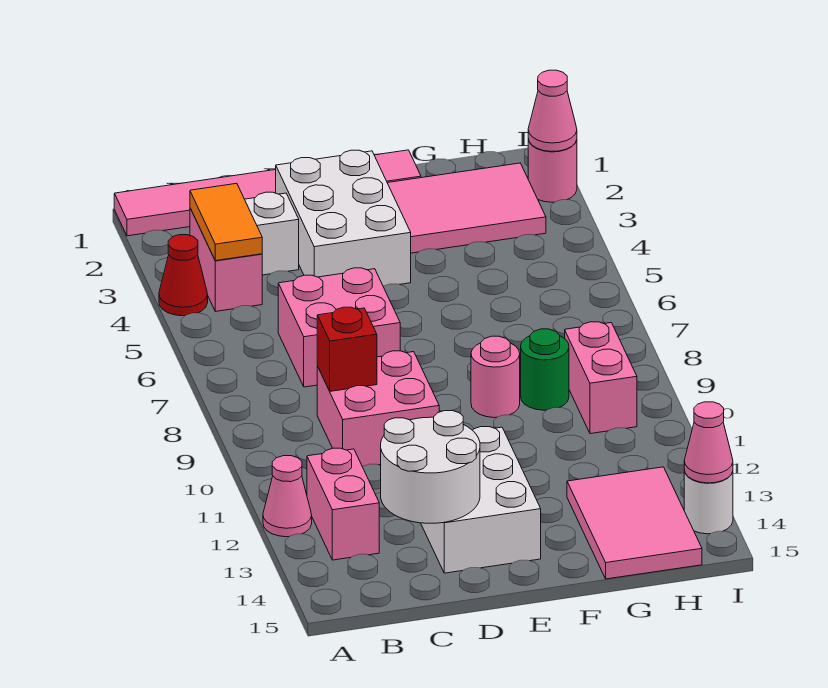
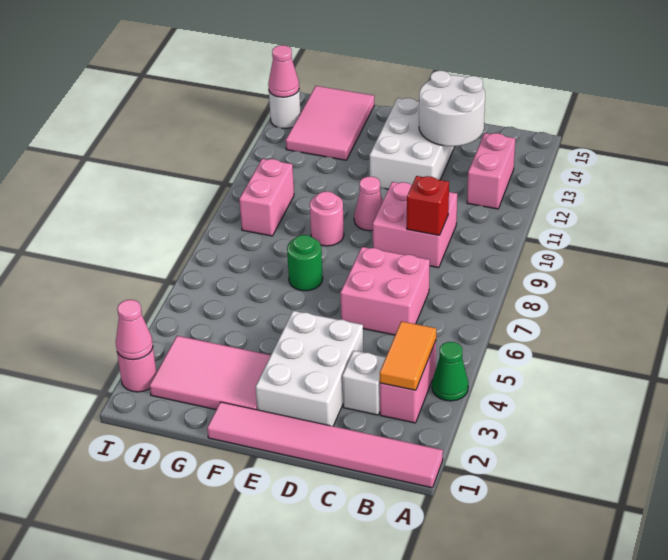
red cone A4 level 1 -> green cone A4 level 1
pink cone A12 level 1 -> pink cone E10 level 1
green round brick G9 level 1 -> green round brick F7 level 1

